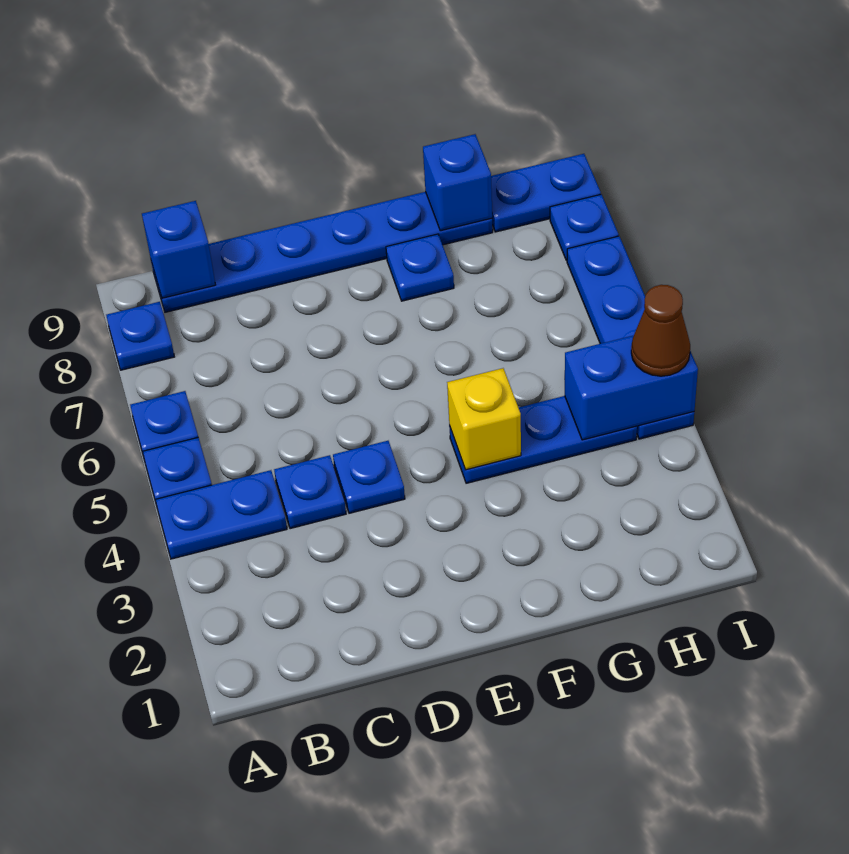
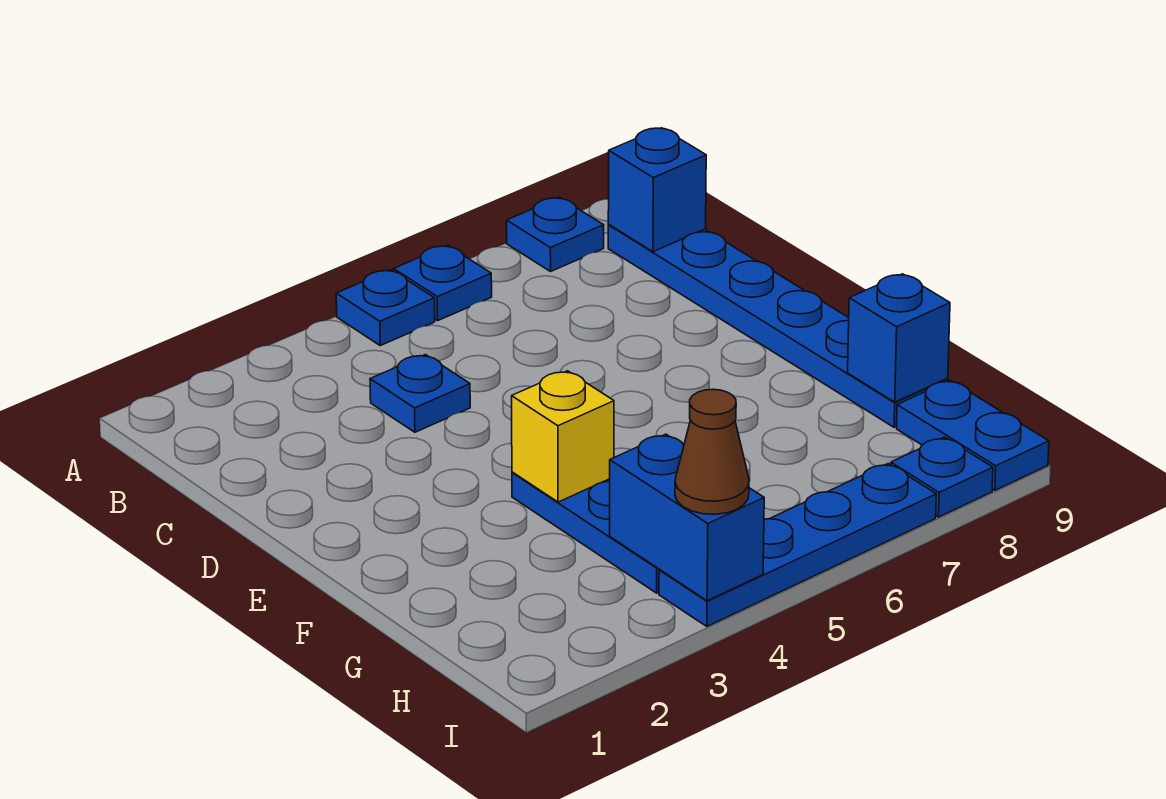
blue plate A4:B4 level 1 -> none
blue plate D4 level 1 -> none
blue plate F8 level 1 -> none

